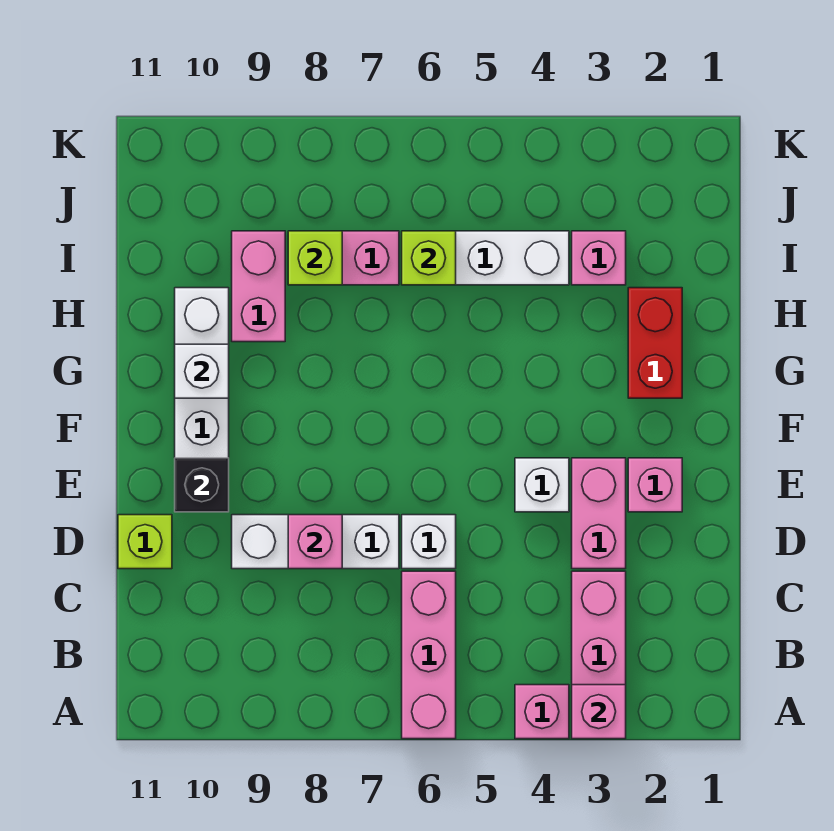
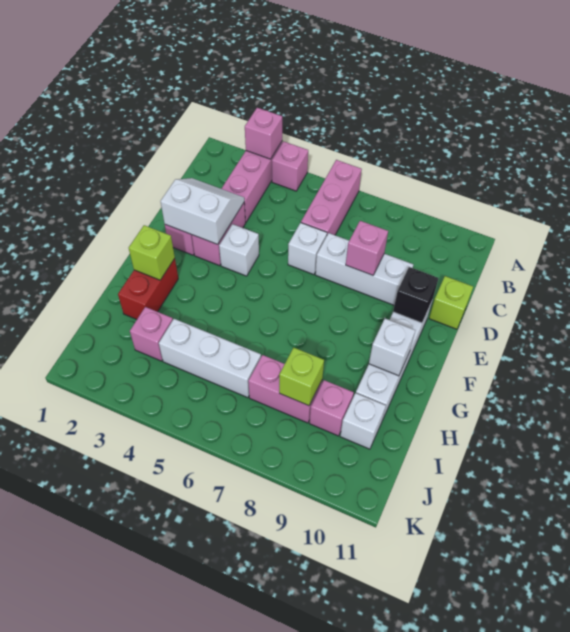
none -> white slope D2:E3 level 2 top E
pink brick H9:I9 level 1 -> pink brick I9 level 1
lime brick I6 level 2 -> lime brick G2 level 2
none -> white brick I10 level 1

